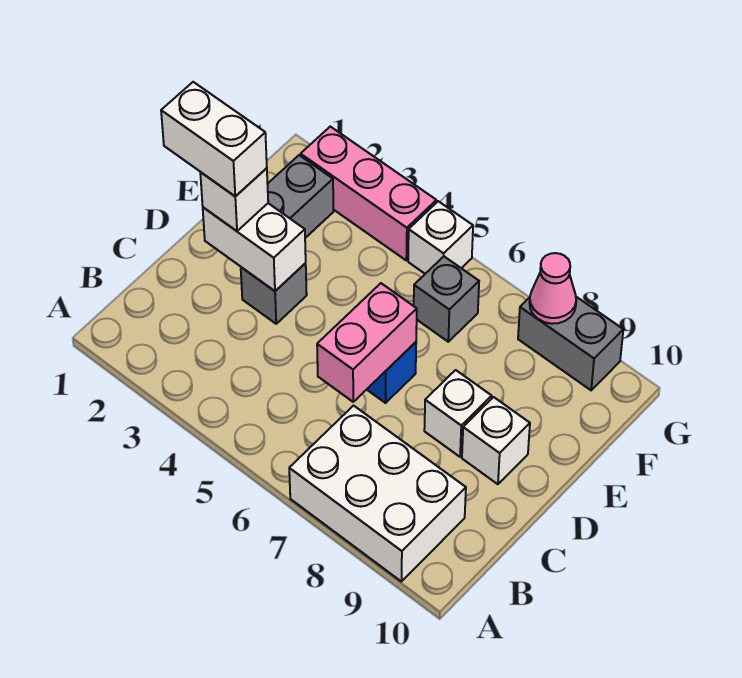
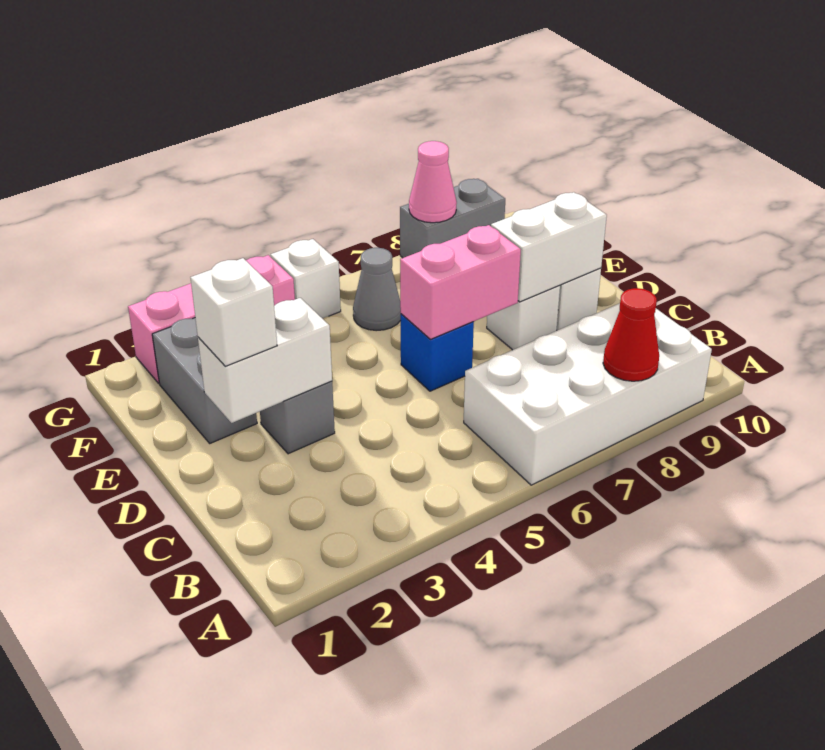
white brick A7:B9 level 1 -> white brick A6:B9 level 1
none -> red cone A8 level 2
pink brick C6:D6 level 2 -> pink brick D6:D7 level 2
white brick D1:D2 level 4 -> white brick D8:D9 level 2
grey brick F6 level 1 -> grey cone F6 level 1

